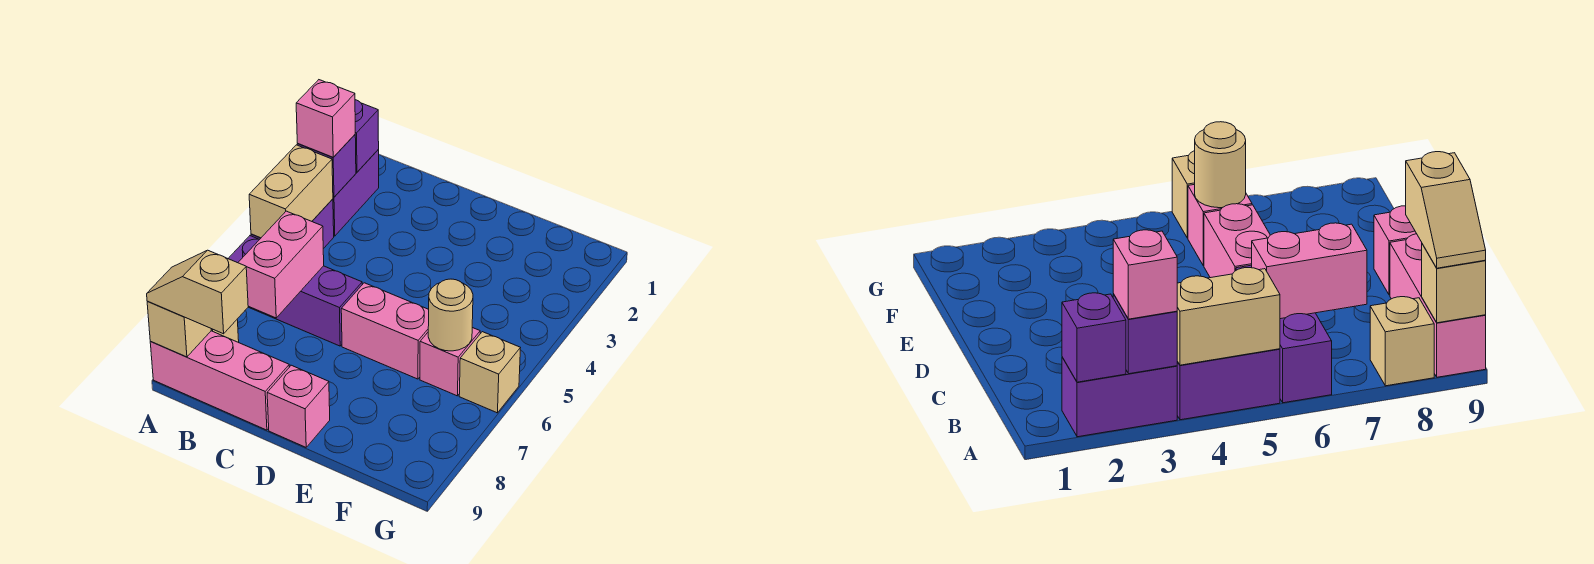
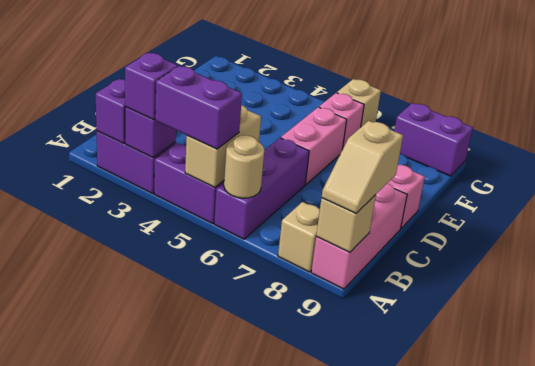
pink brick A3 level 3 -> purple brick A3 level 3
tan brick A4:A5 level 2 -> tan brick A5:B5 level 2
none -> purple brick A4:A5 level 3
pink brick B6:B7 level 2 -> none
tan round brick F6 level 2 -> tan round brick A6 level 2
none -> purple brick G8:G9 level 1

